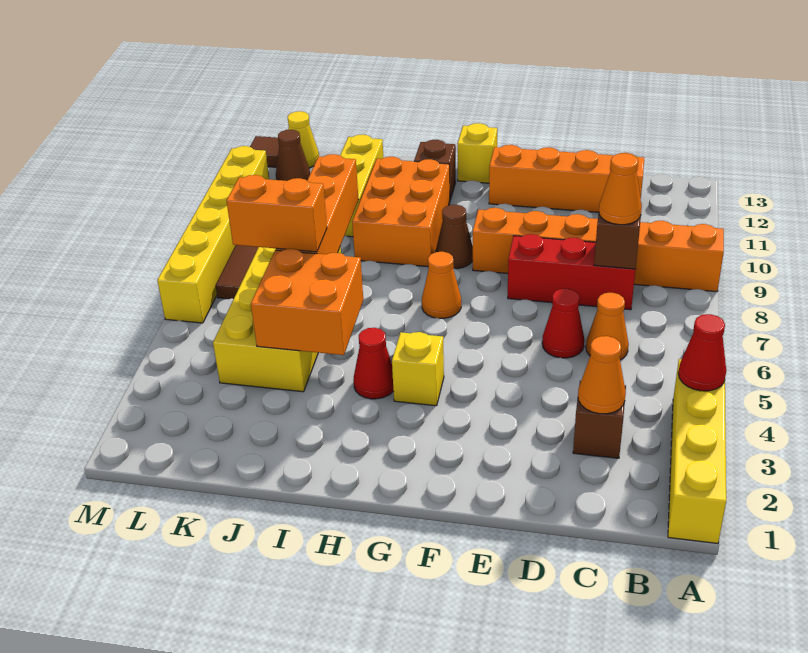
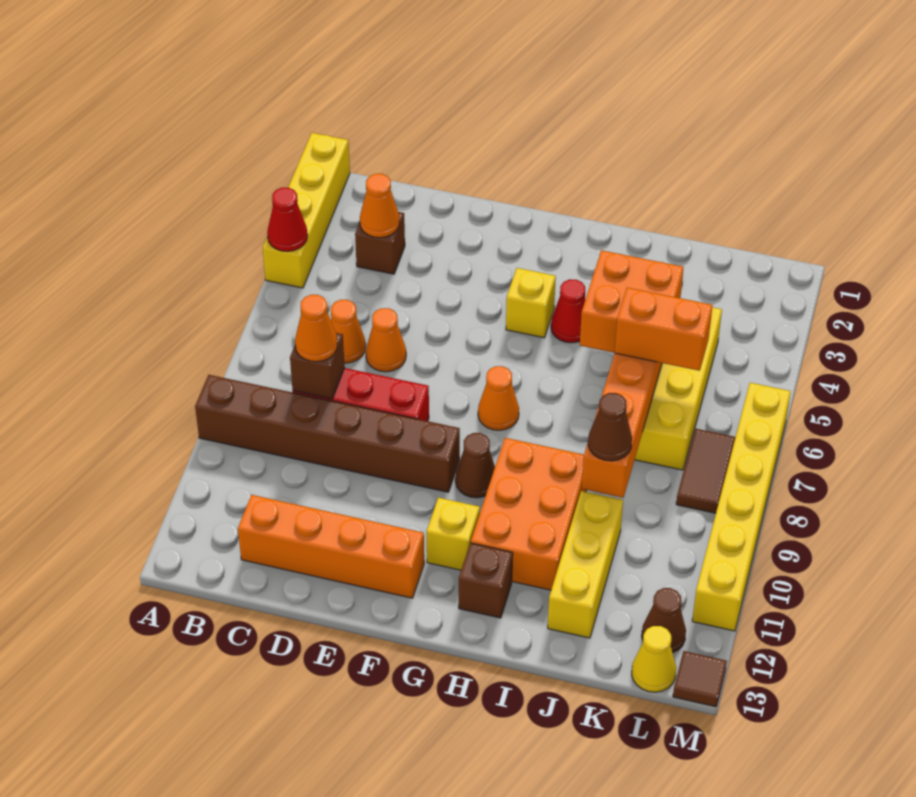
orange brick A9:F9 level 1 -> brown brick A9:F9 level 1
red cone D6 level 1 -> orange cone D6 level 1
yellow brick G13 level 1 -> yellow brick G11 level 1
none -> brown cone J9 level 3

